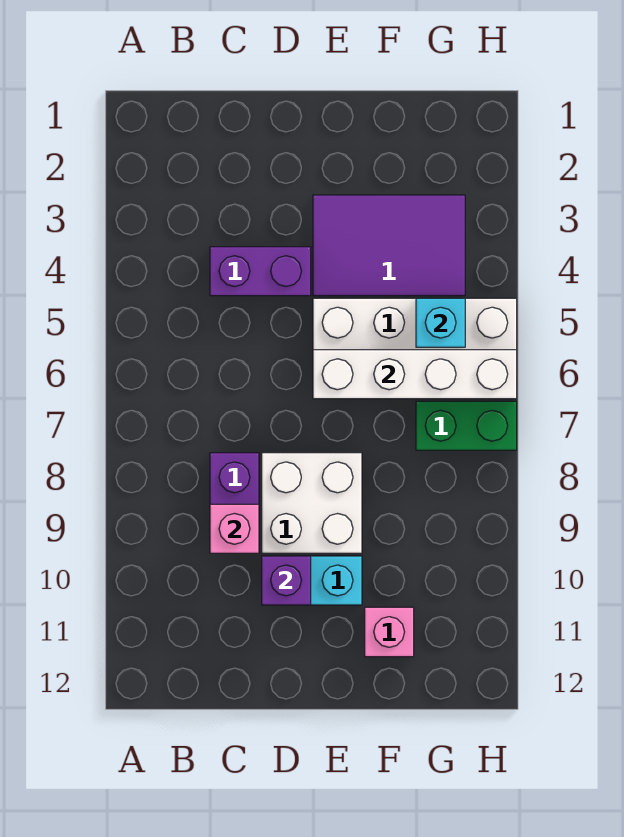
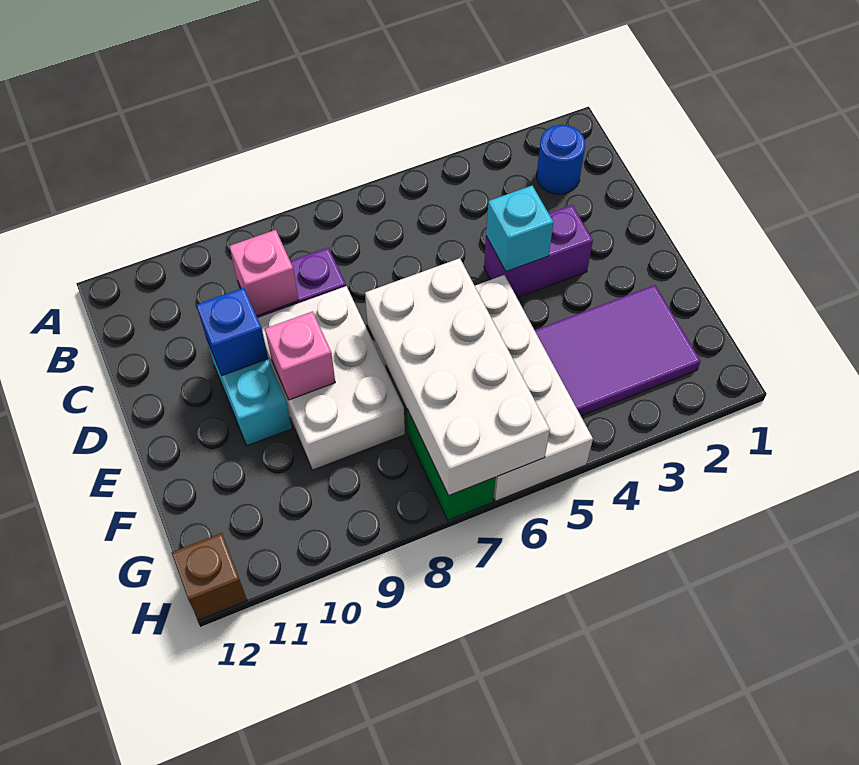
none -> blue round brick B2 level 1
purple brick C4:D4 level 1 -> purple brick D3:D4 level 1
white brick D8:E9 level 1 -> white brick D8:F9 level 1
purple brick D10 level 2 -> blue brick D10 level 2
purple tile E3:G4 level 1 -> purple tile F2:G4 level 1
white brick E6:H6 level 2 -> white brick E6:H7 level 2
pink brick F11 level 1 -> pink brick E9 level 2
cyan brick G5 level 2 -> cyan brick D4 level 2
none -> brown brick H12 level 1

